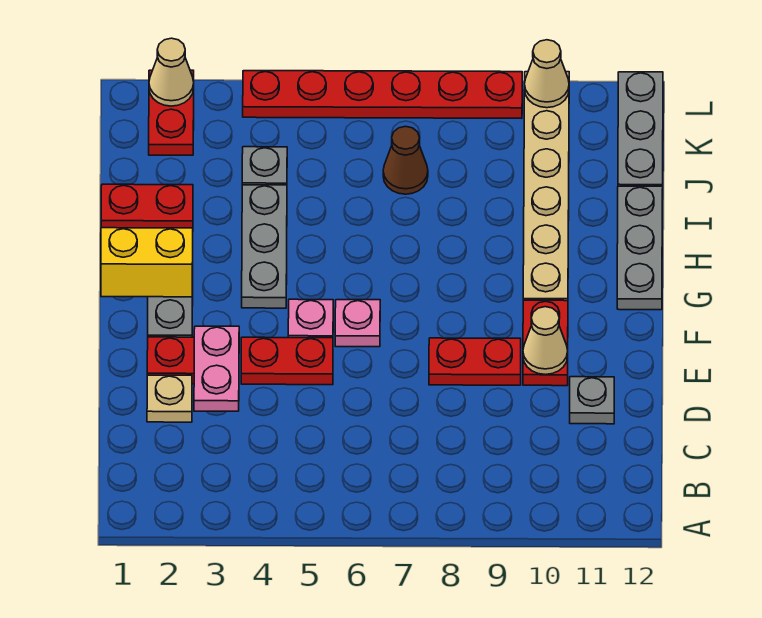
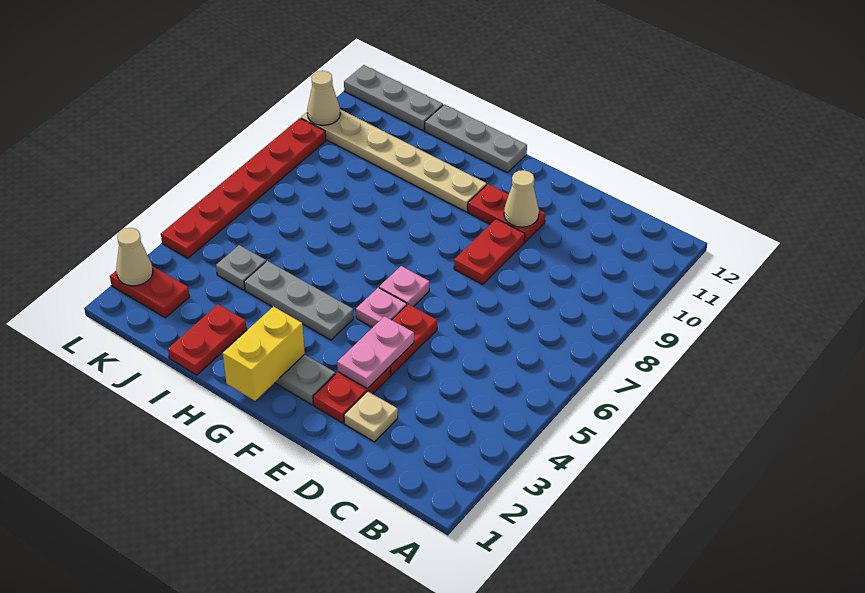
pink plate D3:E3 level 2 -> pink plate E3:E4 level 2
grey plate D11 level 1 -> none
brown cone J7 level 1 -> none

